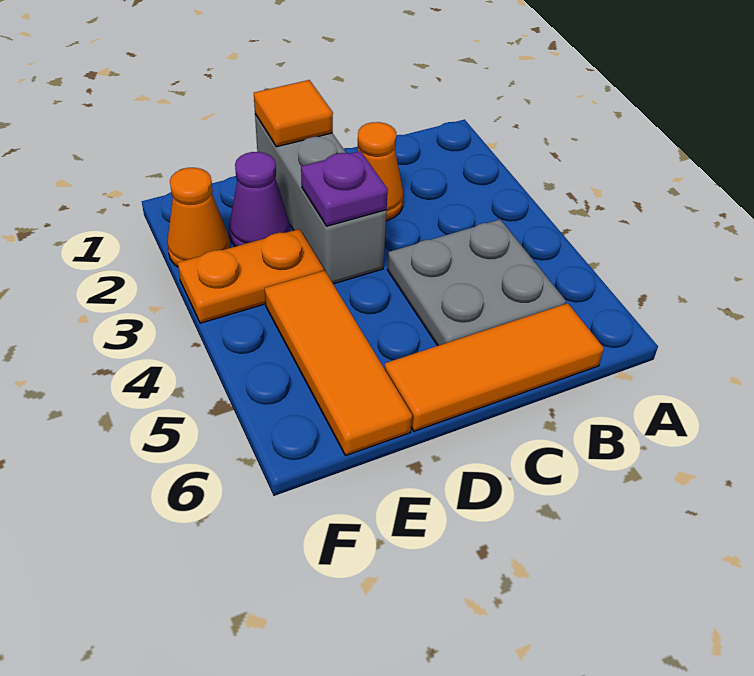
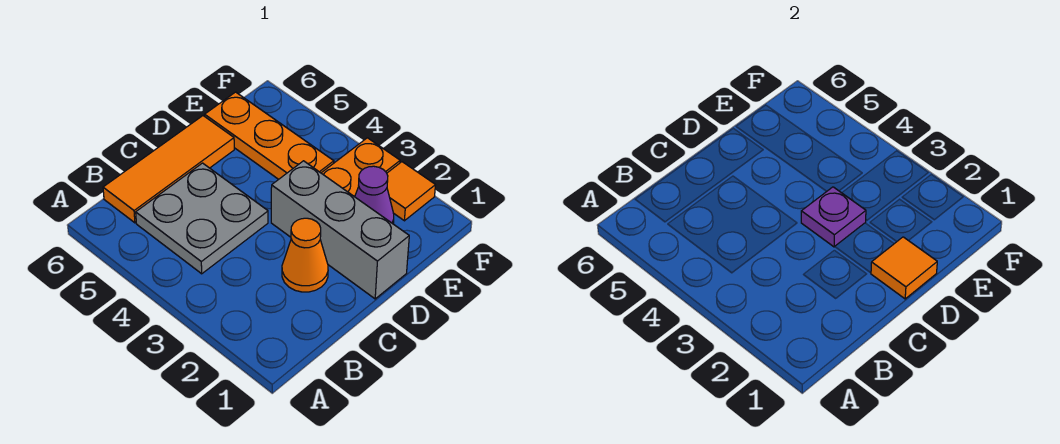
orange tile E4:E6 level 1 -> orange plate E4:E6 level 1
orange cone F2 level 1 -> orange tile F2 level 1

